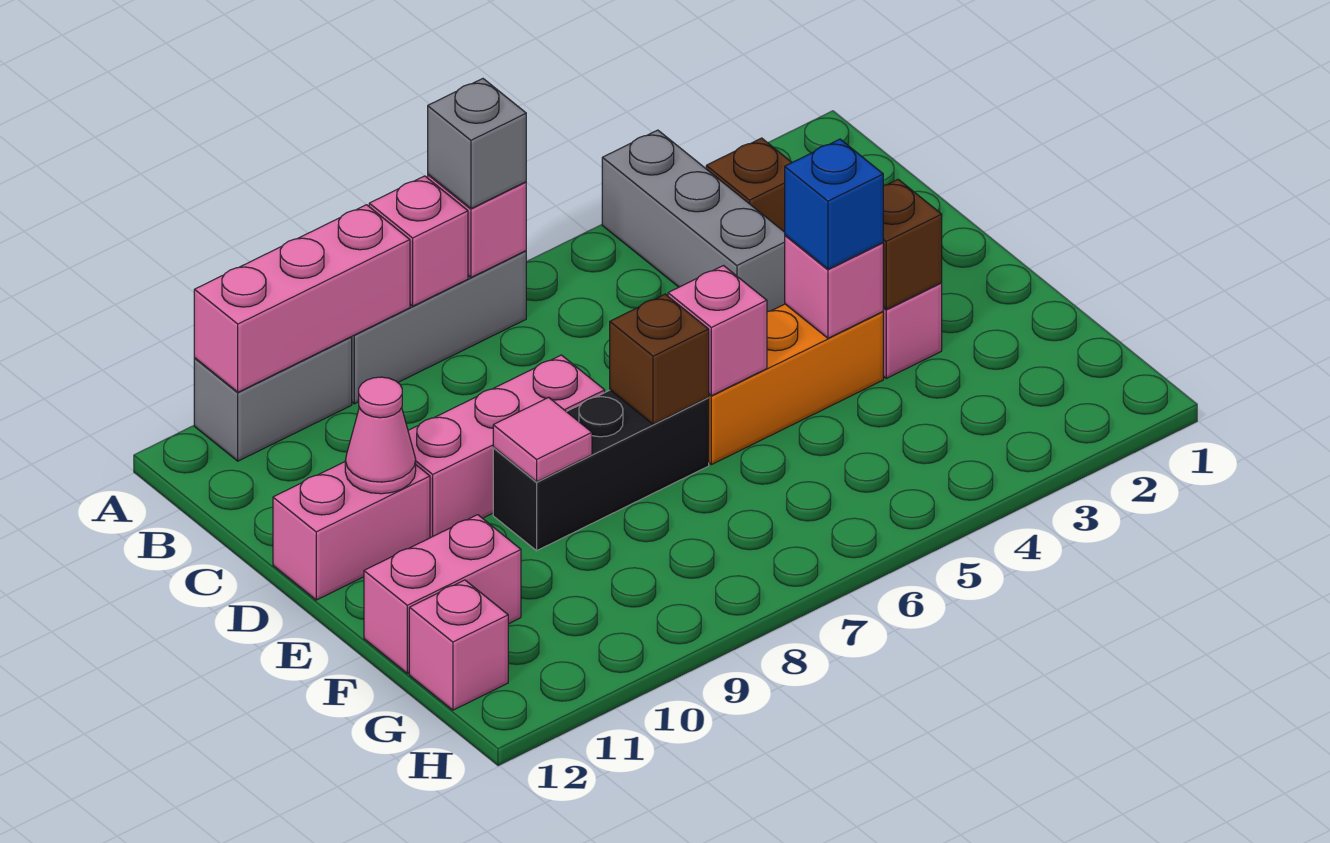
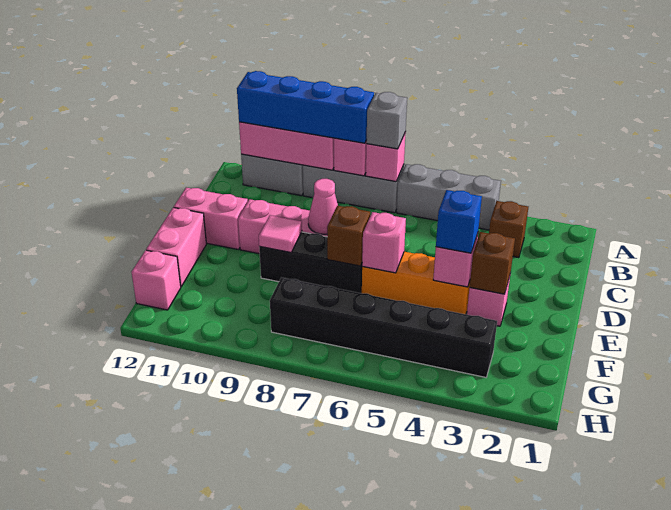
grey brick A4:C4 level 1 -> grey brick A4:A6 level 1
none -> blue brick A8:A11 level 3
pink cone D11 level 2 -> pink cone D8 level 2
pink brick F11:F12 level 1 -> pink brick E12:F12 level 1
none -> black brick G3:G8 level 1

